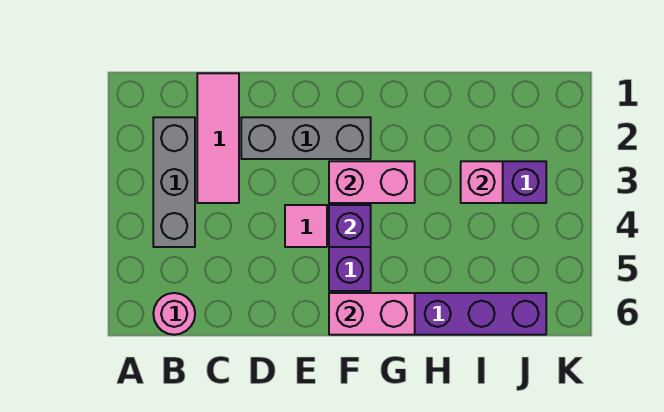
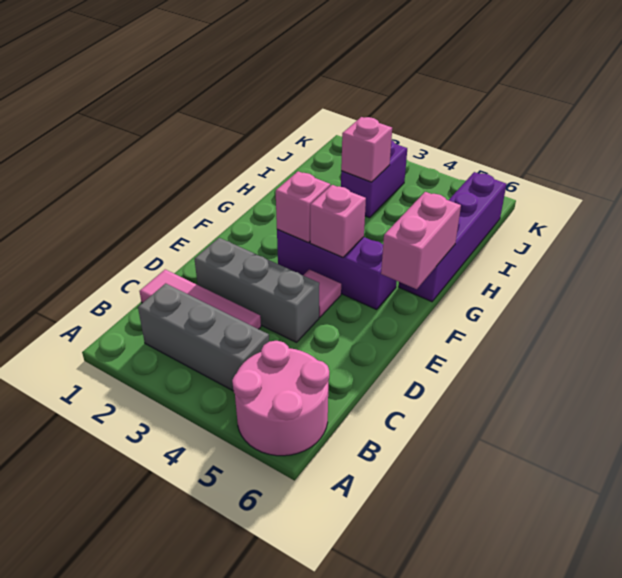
pink round brick B6 level 1 -> pink round brick A5:B6 level 1
grey brick D2:F2 level 1 -> grey brick D2:D4 level 1
pink brick F3:G3 level 2 -> pink brick F3 level 2
purple brick F4 level 2 -> pink brick F4 level 2

